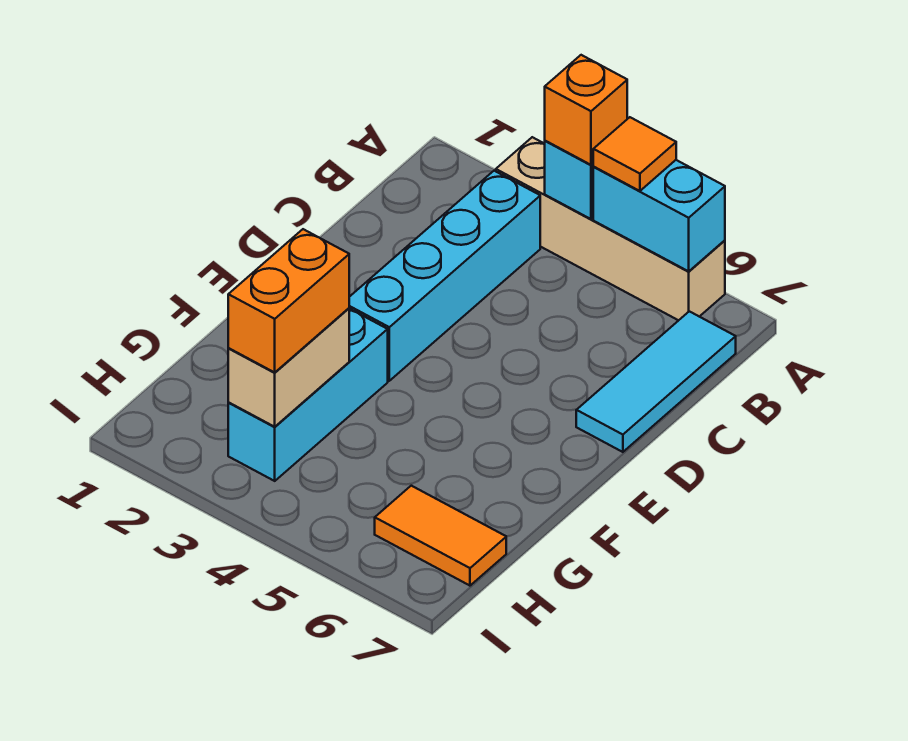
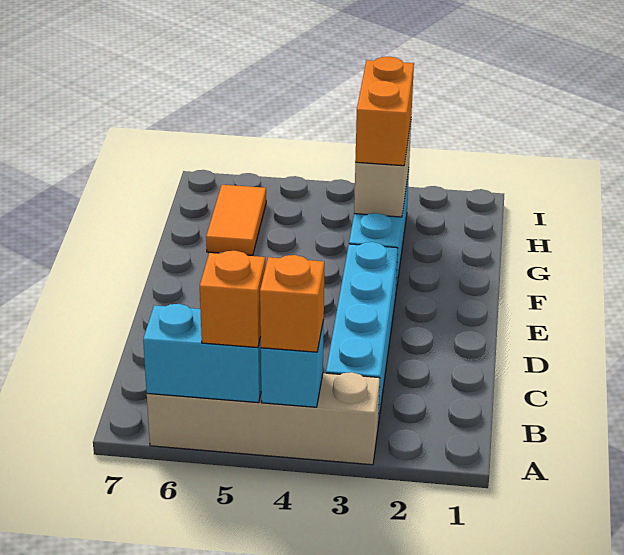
orange tile A5 level 3 -> orange brick A5 level 3
cyan tile B7:D7 level 1 -> none
orange tile H6:H7 level 1 -> orange tile G6:H6 level 1

